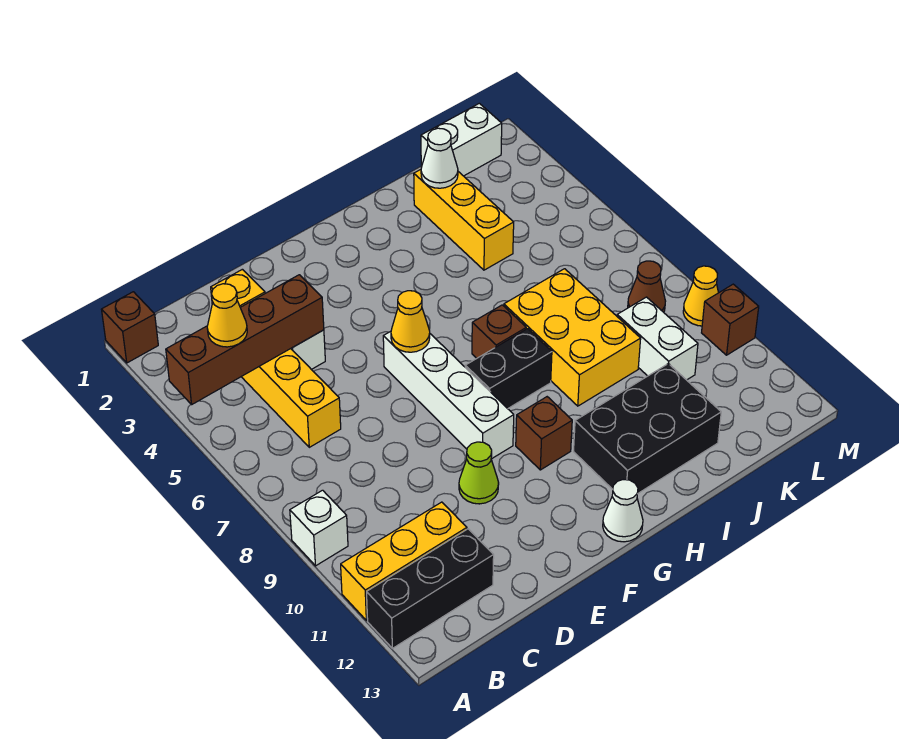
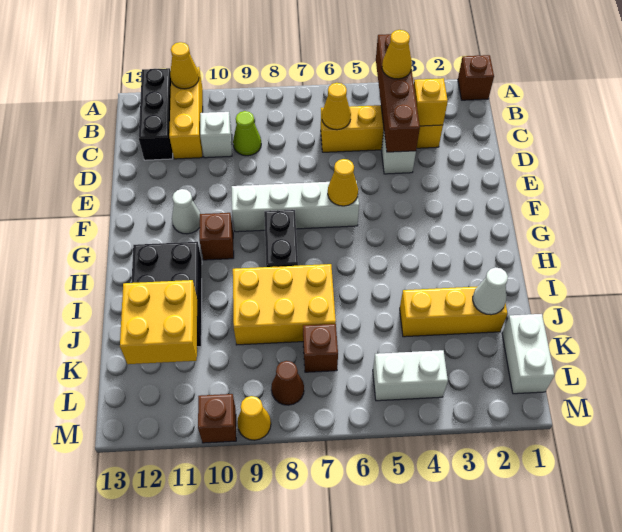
white brick A9 level 1 -> white brick C10 level 1
none -> yellow cone A11 level 2
none -> yellow cone C6 level 2
lime cone E10 level 1 -> lime cone C9 level 1
white cone G13 level 1 -> white cone F11 level 1
brown brick H7 level 1 -> brown brick K7 level 1
none -> yellow brick J11:K12 level 2
white brick K9:K10 level 1 -> white brick L4:L5 level 1

